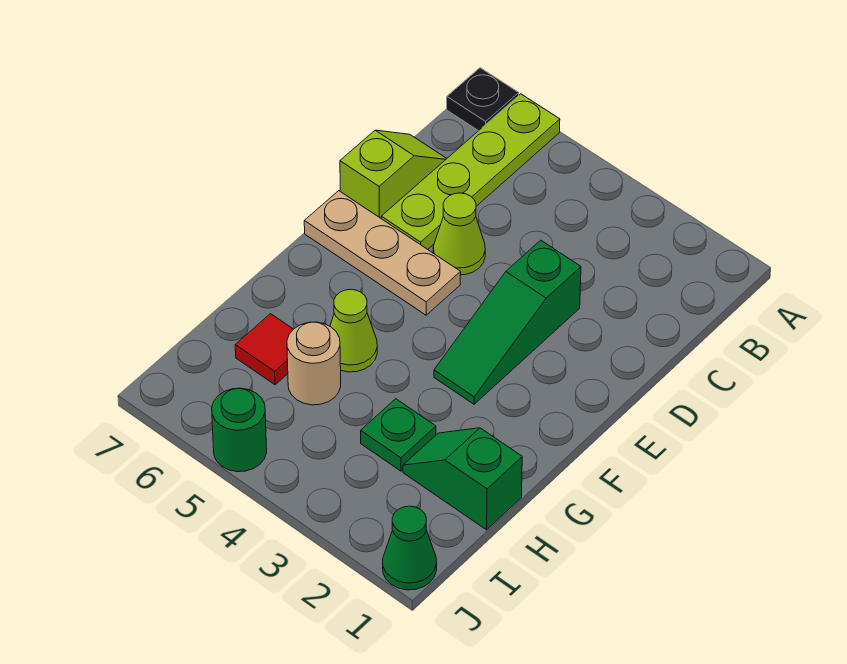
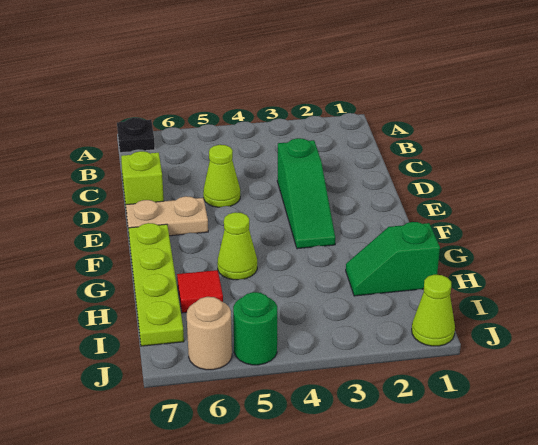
lime plate A6:D6 level 1 -> lime plate F7:I7 level 1
tan plate E5:E7 level 1 -> tan plate E6:E7 level 1
green plate H3 level 1 -> none
tan round brick H5 level 1 -> tan round brick J6 level 1
green cone J1 level 1 -> lime cone J1 level 1

